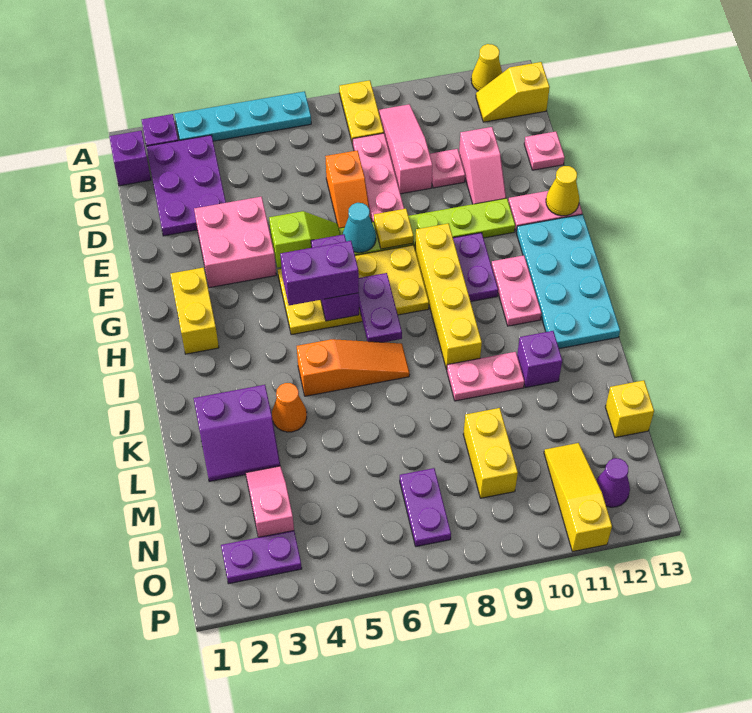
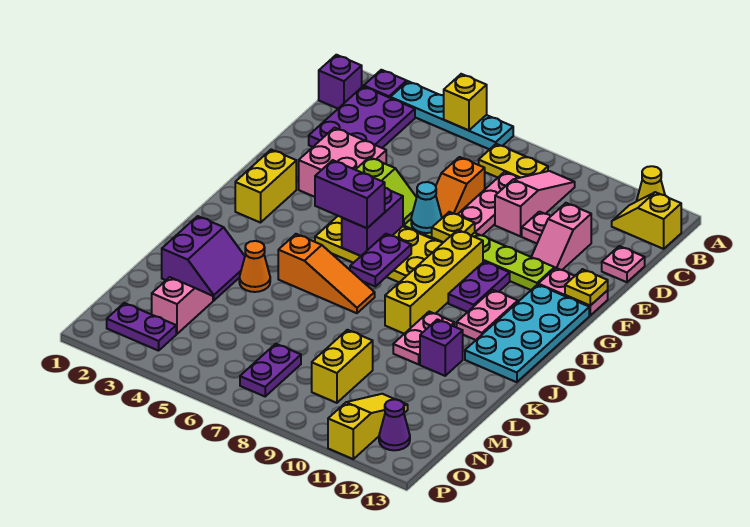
yellow plate A8:B8 level 1 -> yellow plate B7:B8 level 1
yellow cone F13 level 2 -> yellow plate F13 level 2
purple slope K2:L3 level 1 top K -> purple slope K2:L3 level 1 top 2
pink plate K9:K10 level 1 -> pink plate J10:K10 level 1
yellow brick M13 level 1 -> yellow brick A5 level 2

